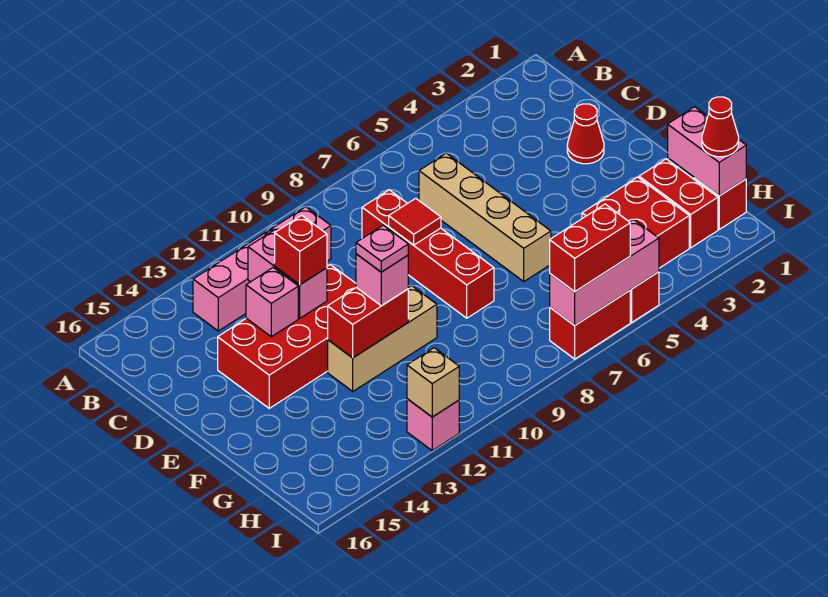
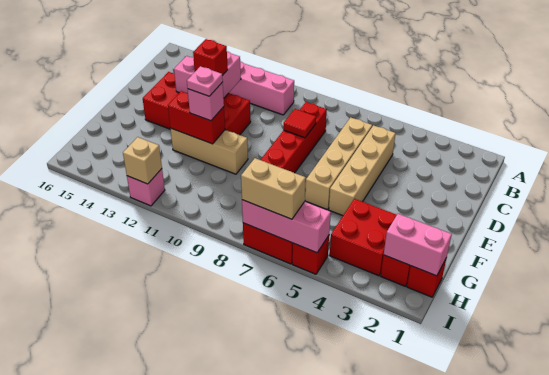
none -> tan brick C5:F5 level 1
red cone D2 level 1 -> none
pink brick G1:H1 level 2 -> pink brick H1:H2 level 2
red cone H1 level 3 -> none
red brick I6:I7 level 3 -> tan brick I6:I7 level 3

